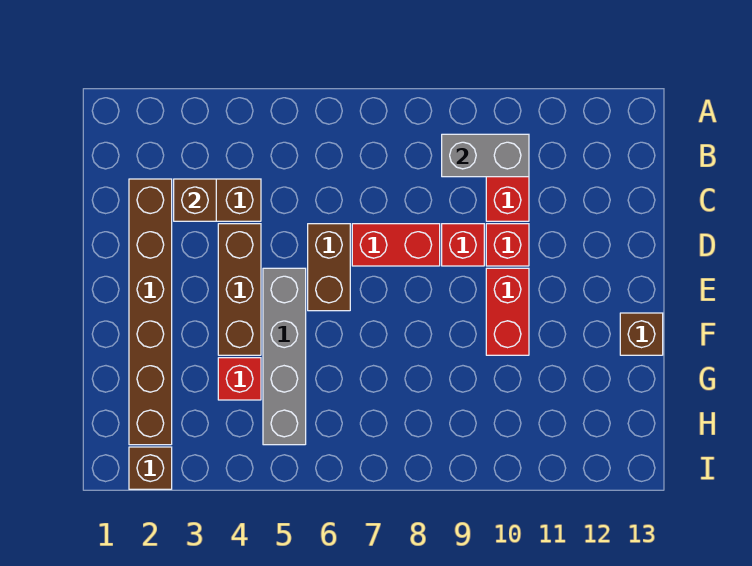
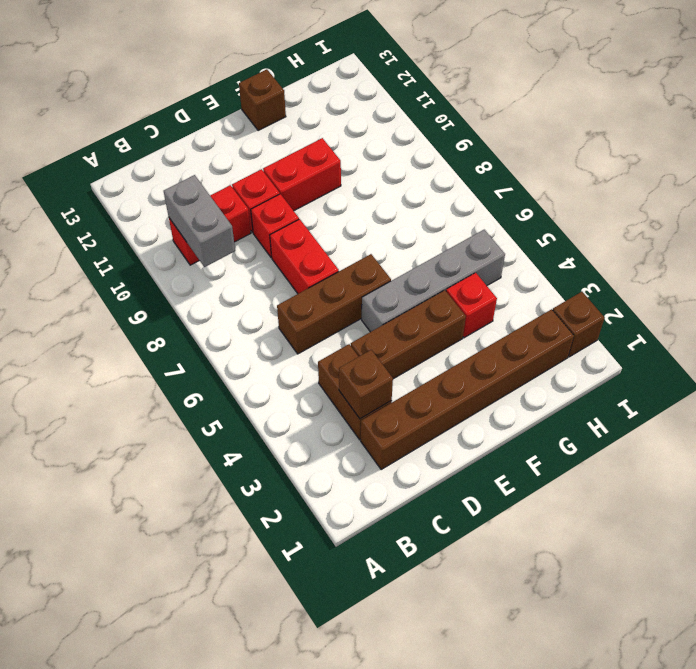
brown brick D6:E6 level 1 -> brown brick C6:E6 level 1

